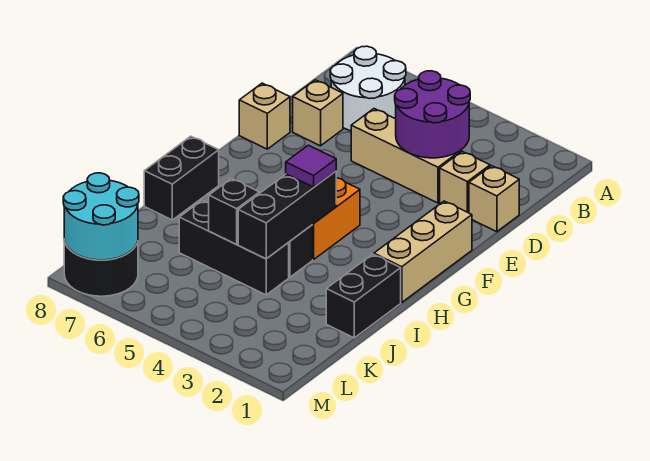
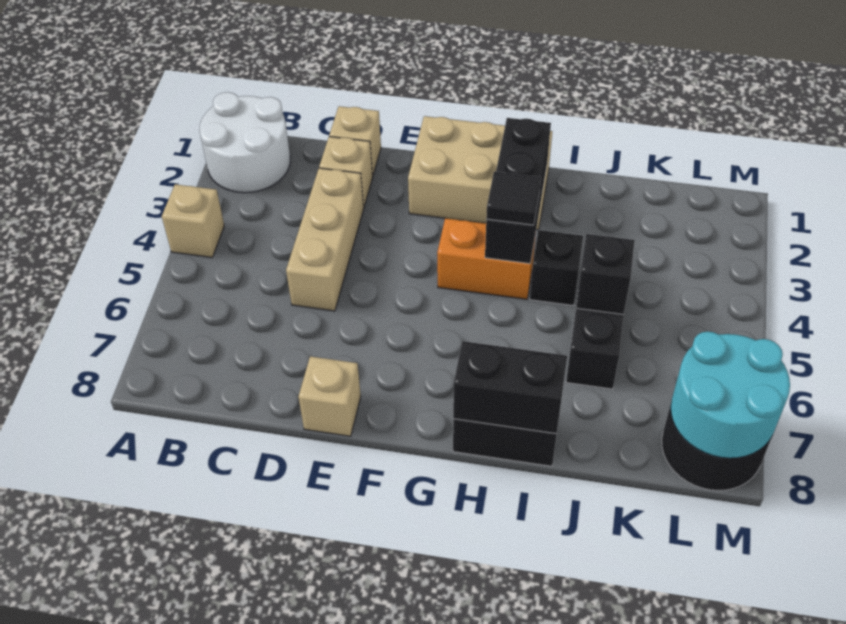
white round brick B6:C7 level 1 -> white round brick A1:B2 level 1
purple round brick C3:D4 level 2 -> none
tan brick D7 level 1 -> tan brick A4 level 1
tan brick F1:H1 level 1 -> tan brick F1:H2 level 1
black brick H4:J4 level 2 -> black brick H2:H4 level 2
purple tile H4 level 3 -> black tile H4 level 3
black brick I1:J1 level 1 -> black brick H8:I8 level 2

